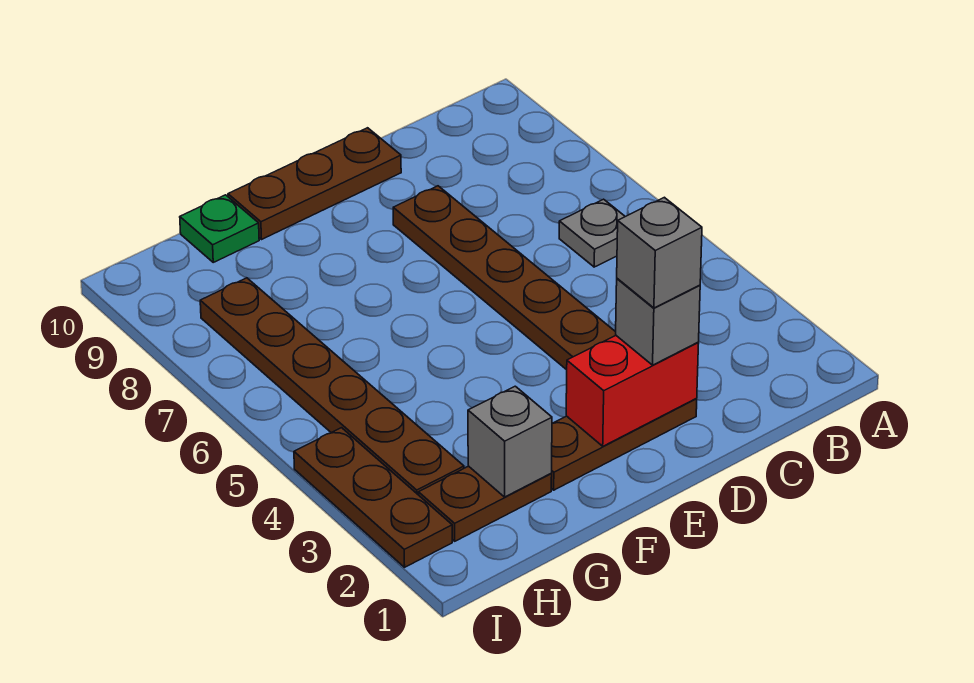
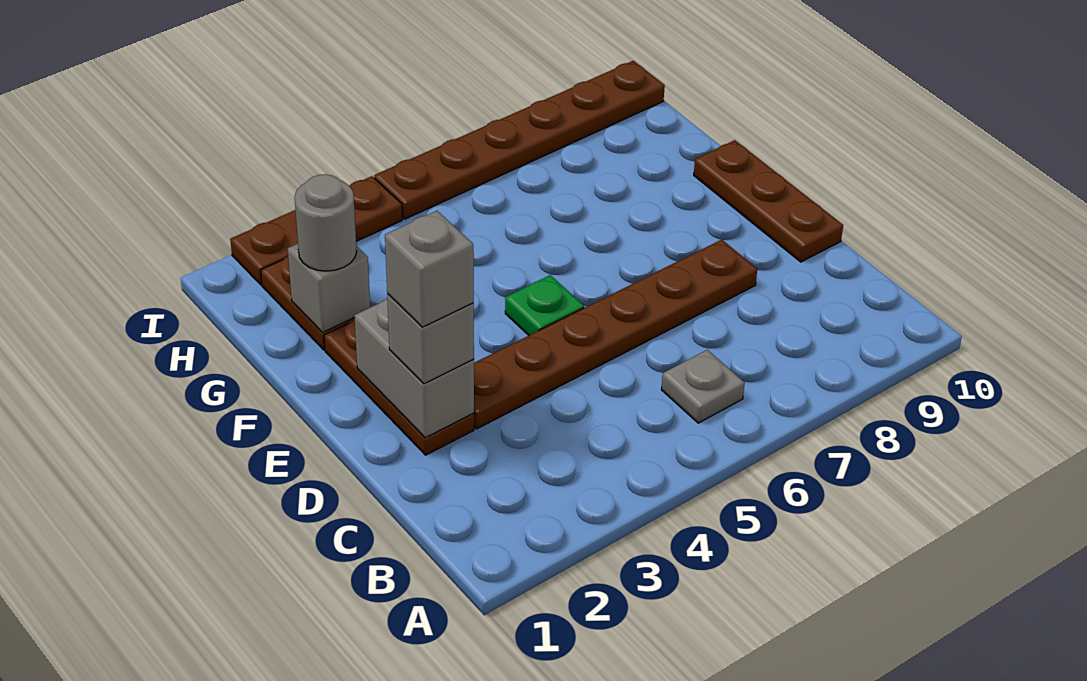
red brick D2:E2 level 2 -> grey brick D2:E2 level 2
none -> grey round brick G2 level 3
green plate G10 level 1 -> green plate E5 level 1
brown plate H3:H8 level 1 -> brown plate I5:I10 level 1

